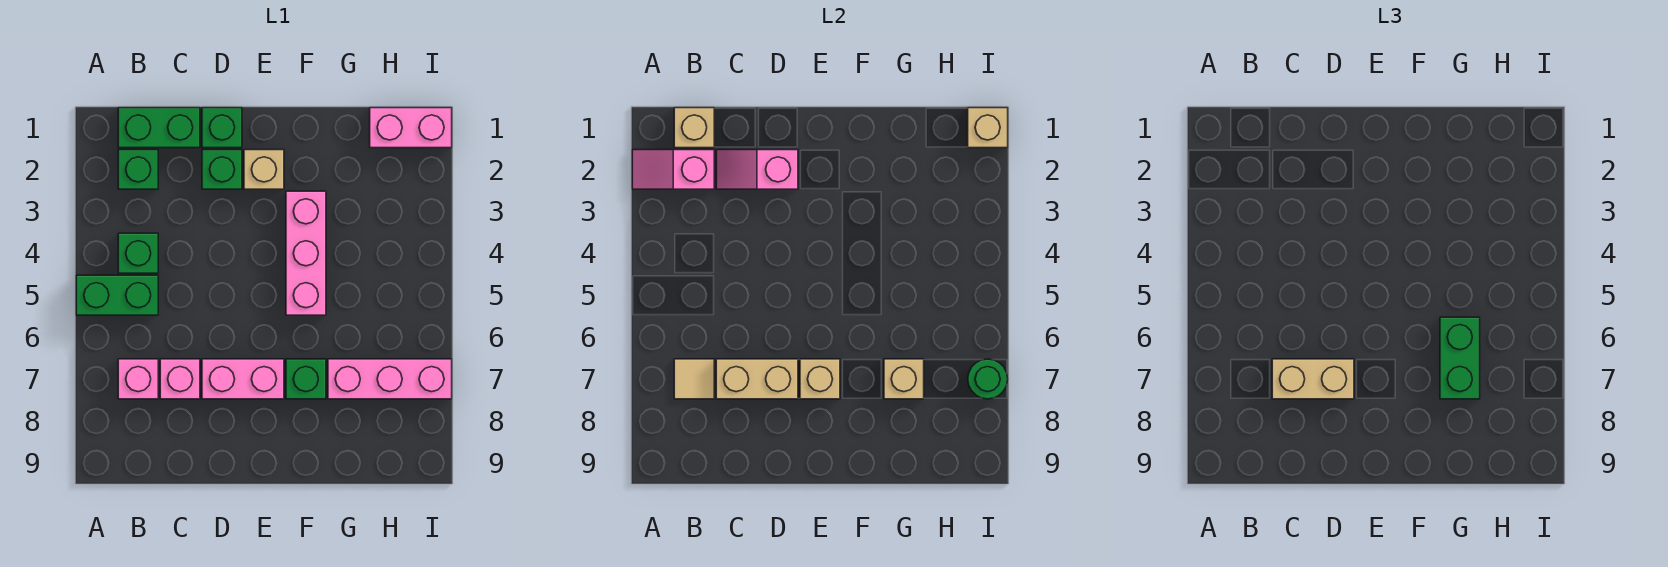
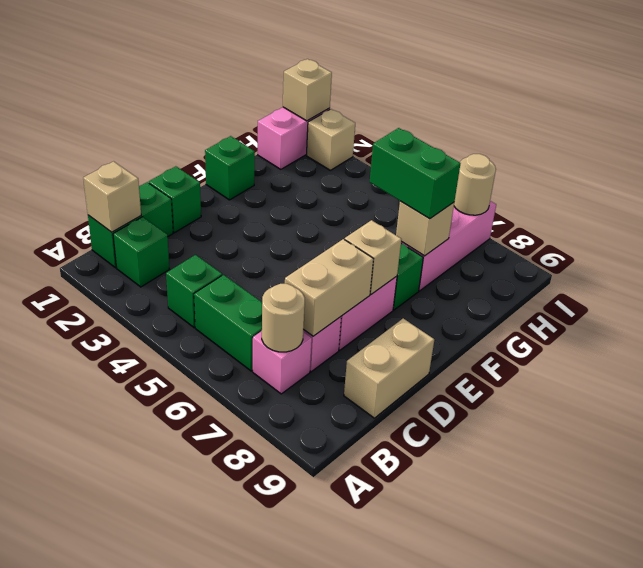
pink slope A2:B2 level 2 top B -> none
green brick A5:B5 level 1 -> green brick B5:B6 level 1
tan tile B7 level 2 -> tan round brick B7 level 2
pink slope C2:D2 level 2 top D -> none
tan brick C7:D7 level 3 -> tan brick C9:D9 level 1
green brick D2 level 1 -> green brick F1 level 1
tan brick E2 level 1 -> tan brick I2 level 1
pink brick F3:F5 level 1 -> none
green round brick I7 level 2 -> tan round brick I7 level 2

